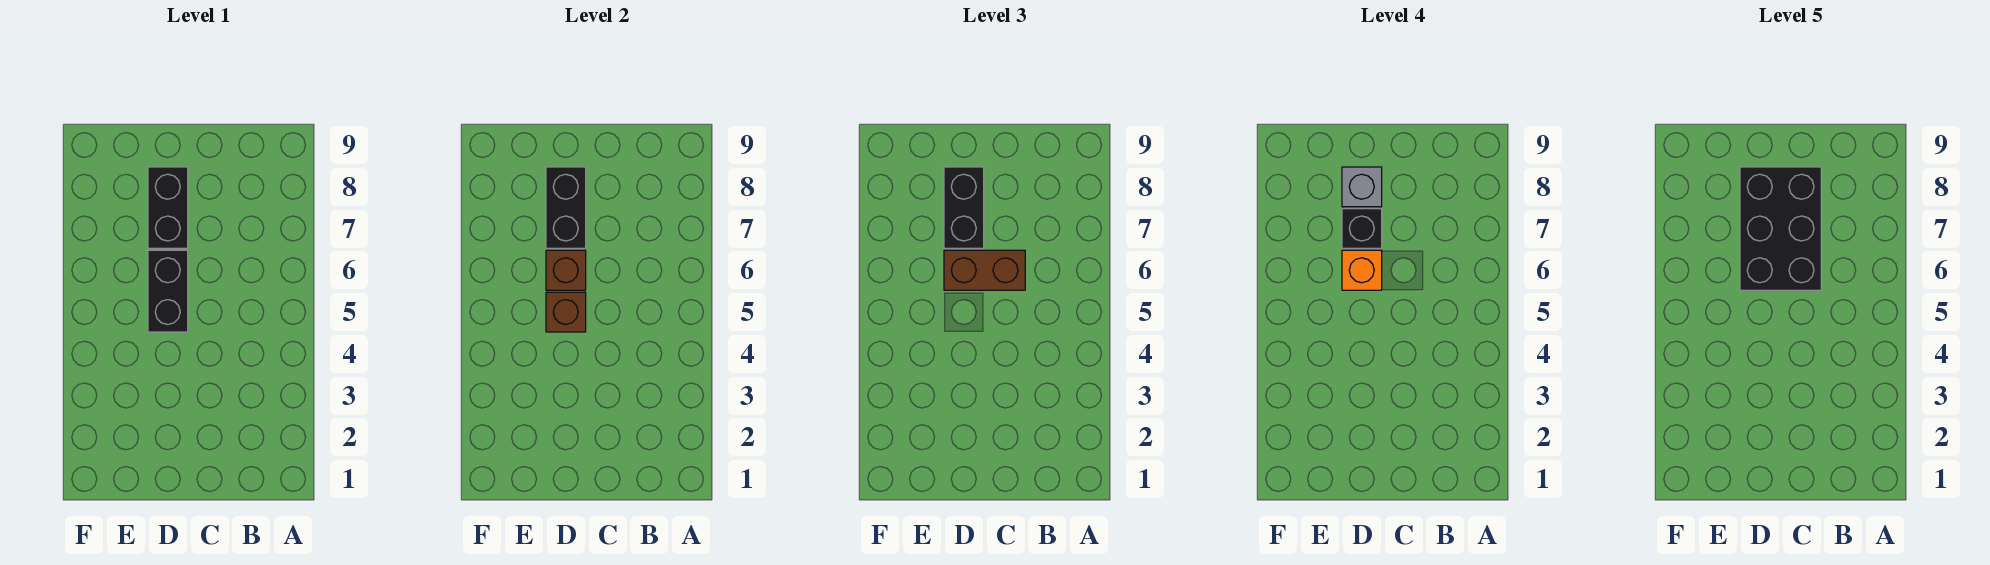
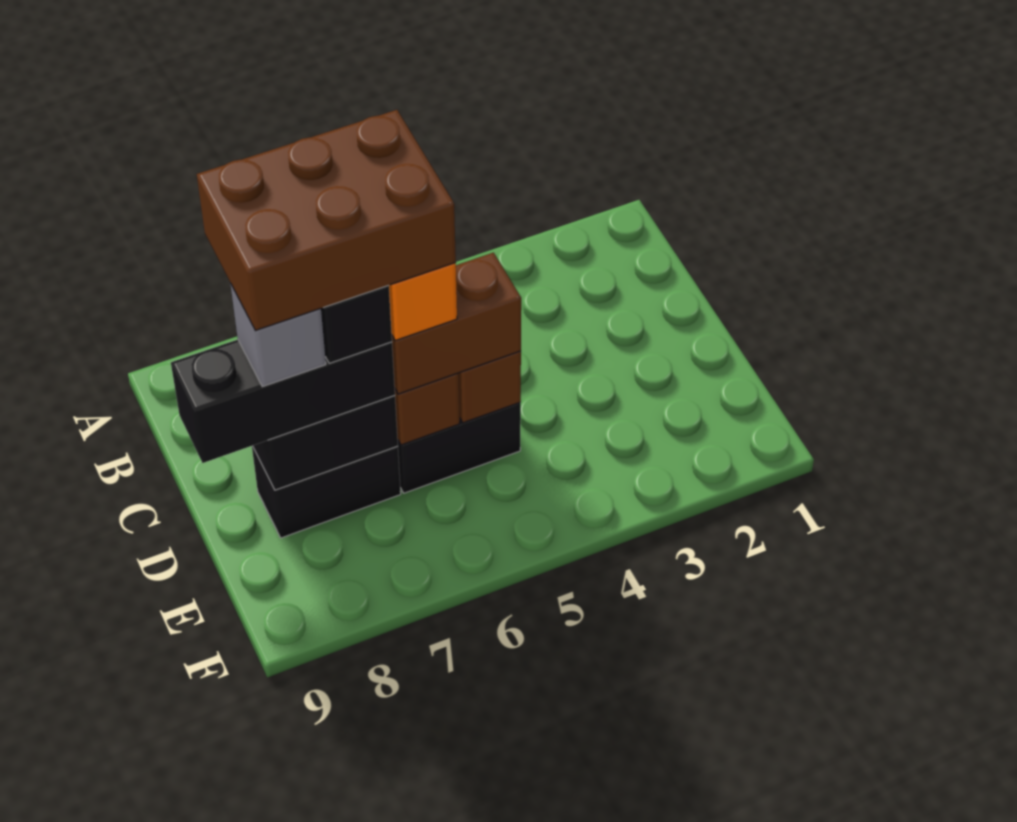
brown brick C6:D6 level 3 -> brown brick D5:D6 level 3
black brick C6:D8 level 5 -> brown brick C6:D8 level 5
black brick D7:D8 level 3 -> black brick D7:D9 level 3

